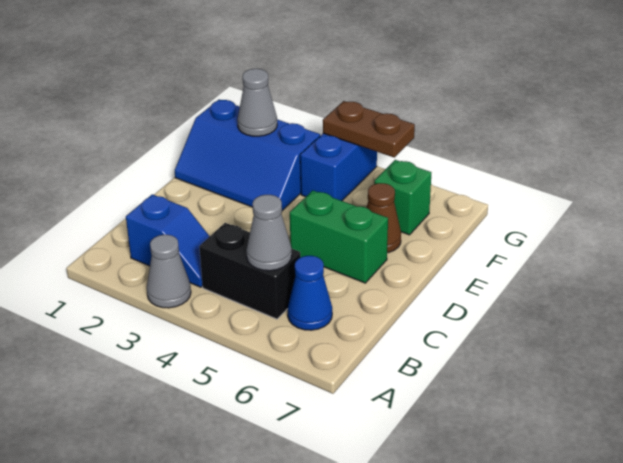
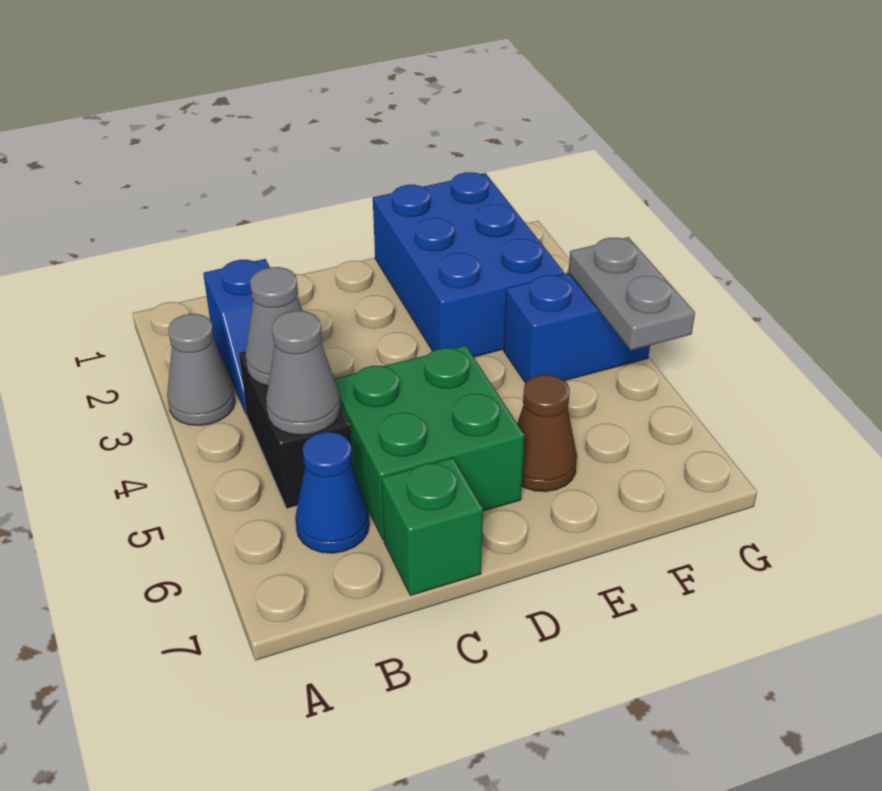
green brick D5:D6 level 1 -> green brick C5:D6 level 1
blue slope E1:F3 level 1 top F -> blue brick E1:F3 level 1
grey cone F2 level 2 -> grey cone B4 level 2
green brick F6 level 1 -> green brick C7 level 1
brown plate G4:G5 level 2 -> grey plate G4:G5 level 2

